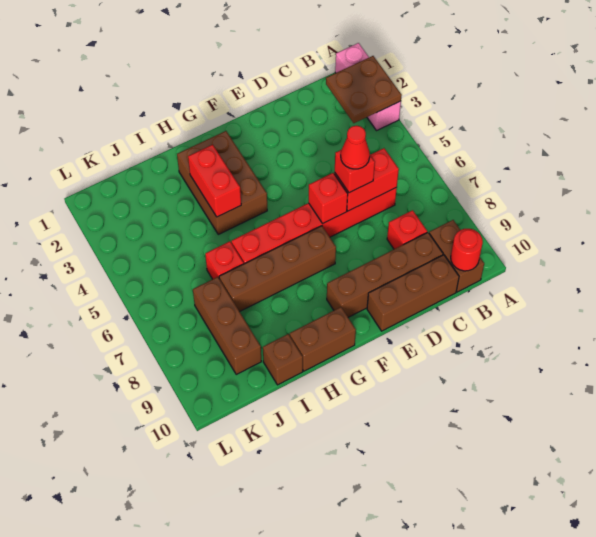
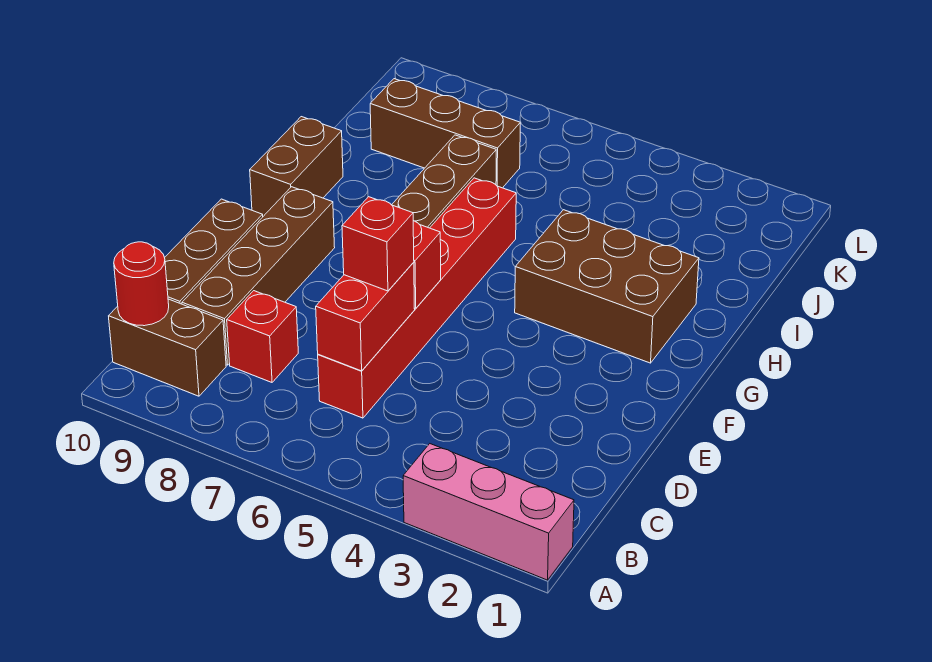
brown plate A2:B3 level 2 -> none
red cone D6 level 4 -> none
red brick H3:H4 level 2 -> none
red brick I6 level 1 -> none
brown brick I10 level 1 -> none

